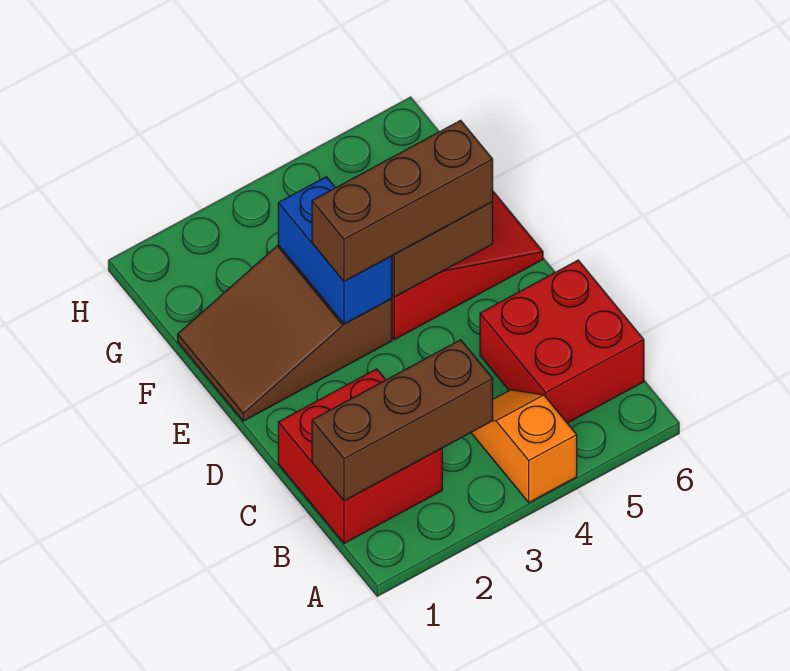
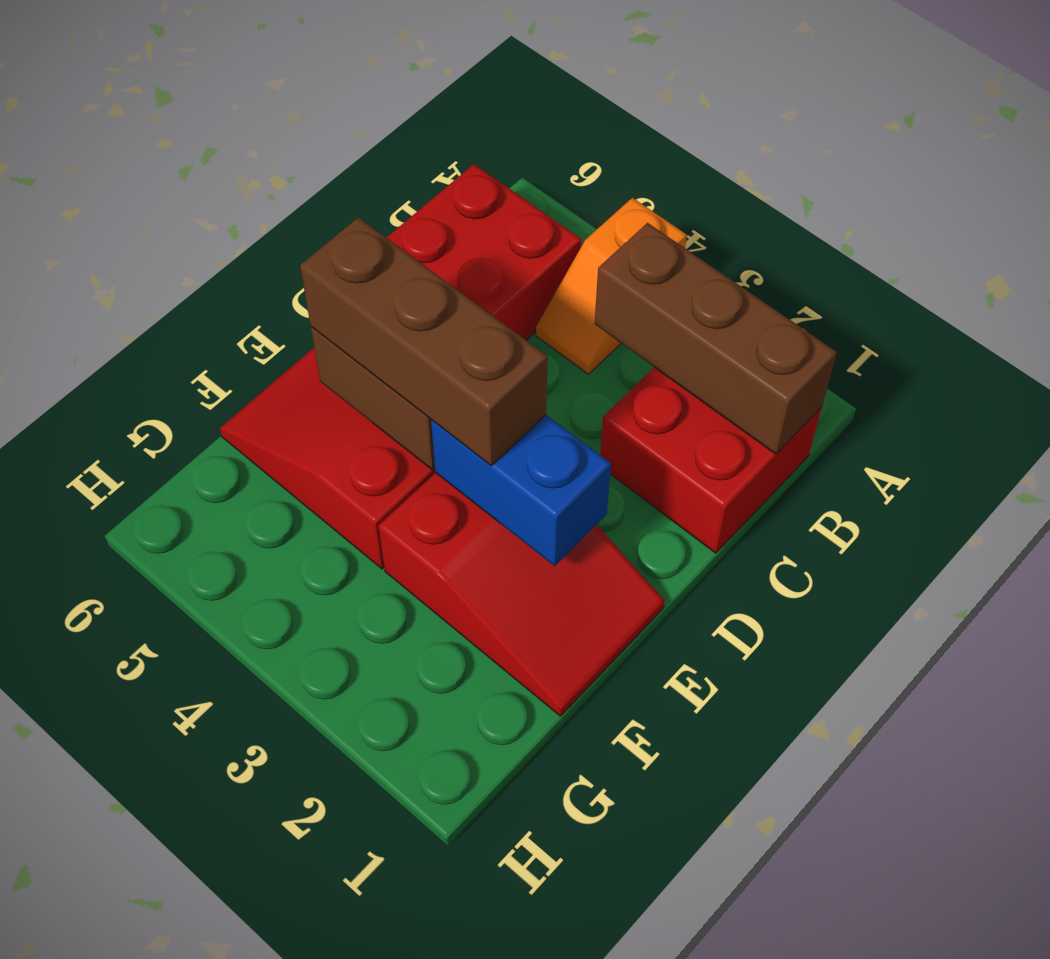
brown slope E1:F3 level 1 top 3 -> red slope E1:F3 level 1 top 3
blue brick E3:F3 level 2 -> blue brick E2:E3 level 2

